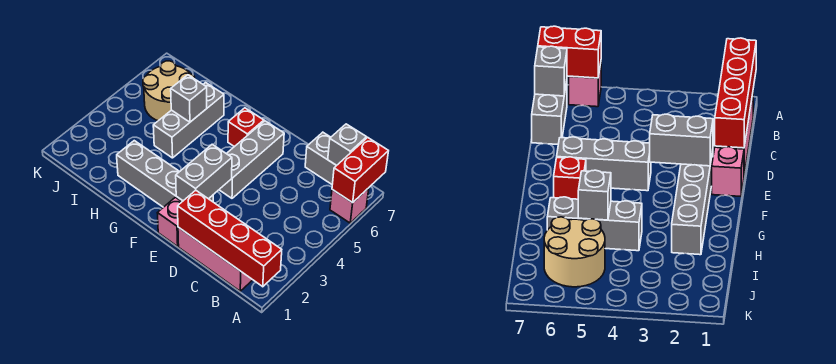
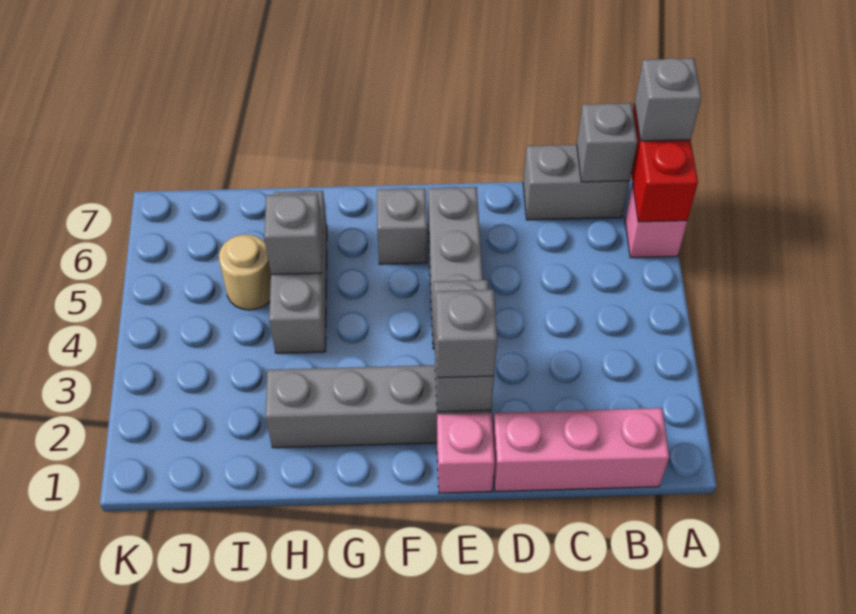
red brick A1:D1 level 2 -> none
none -> grey brick A7 level 3
none -> grey brick E2 level 3
red brick F6 level 1 -> grey brick F6 level 1
tan round brick I5:J6 level 1 -> tan round brick I5 level 1

